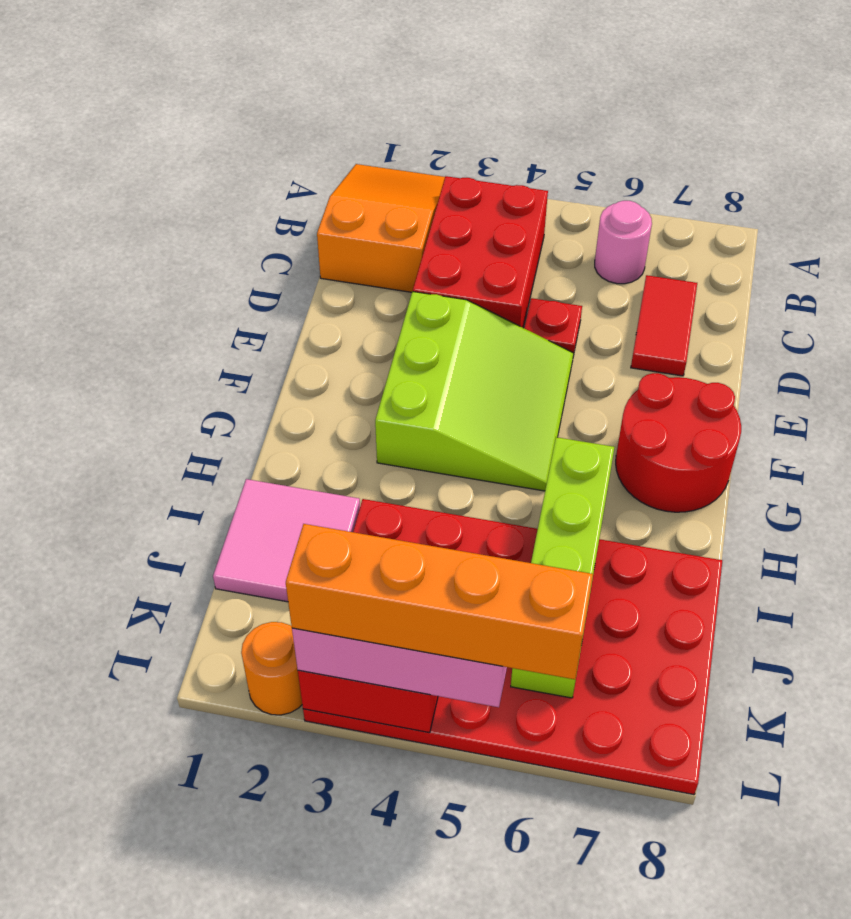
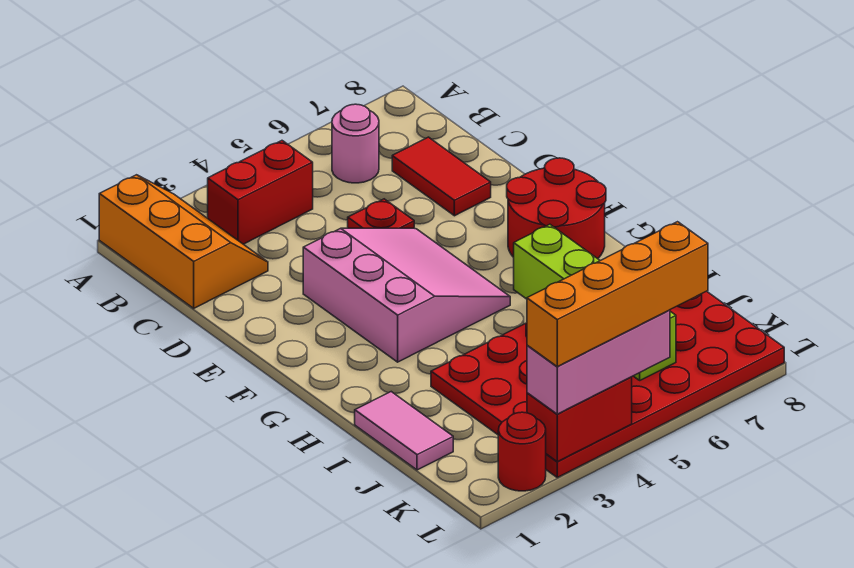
orange slope A1:C2 level 1 top C -> orange slope A1:C2 level 1 top 1
red brick B3:D4 level 1 -> red brick B3:B4 level 1
lime slope E3:G5 level 1 top 3 -> pink slope E3:G5 level 1 top 3
pink tile I1:J2 level 1 -> pink tile I1:J1 level 1
orange round brick L2 level 1 -> red round brick L2 level 1

